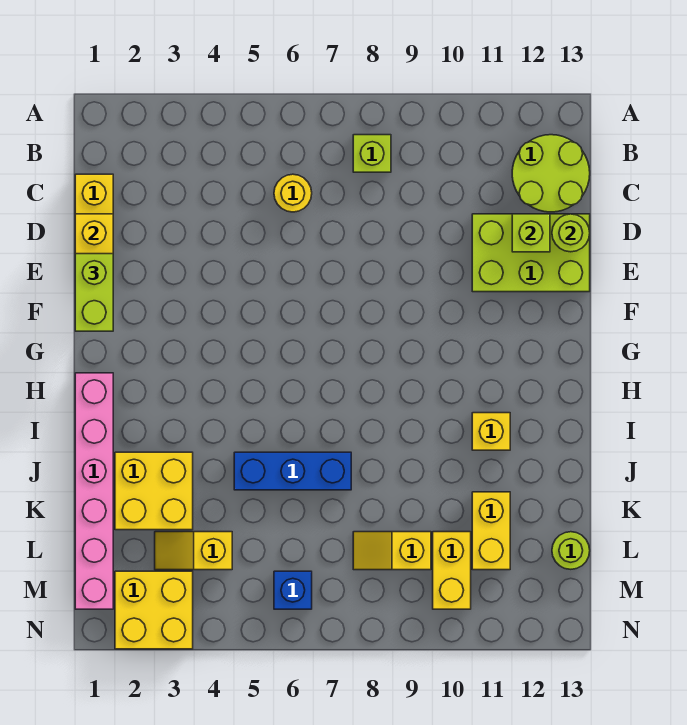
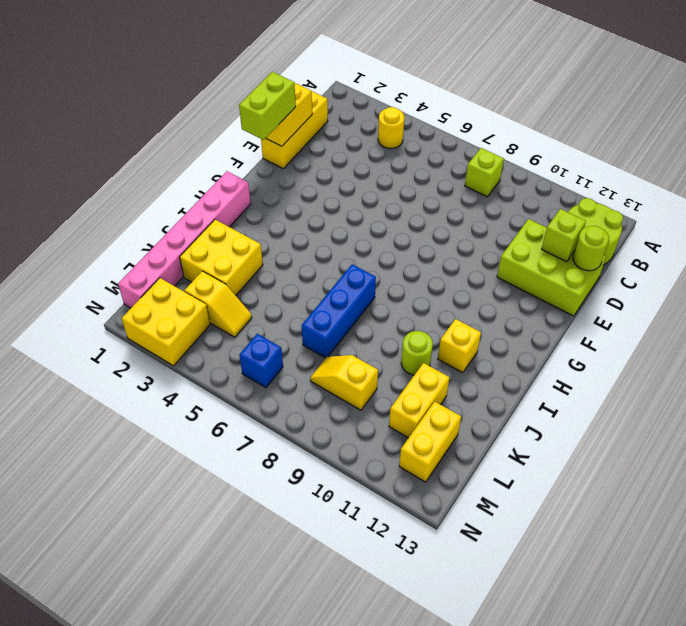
yellow round brick C6 level 1 -> yellow round brick B4 level 1
blue brick J5:J7 level 1 -> blue brick I7:K7 level 1
yellow slope L3:L4 level 1 top 4 -> yellow slope L3:L4 level 1 top 3
yellow brick L10:M10 level 1 -> yellow brick L12:M12 level 1
lime round brick L13 level 1 -> lime round brick J10 level 1

